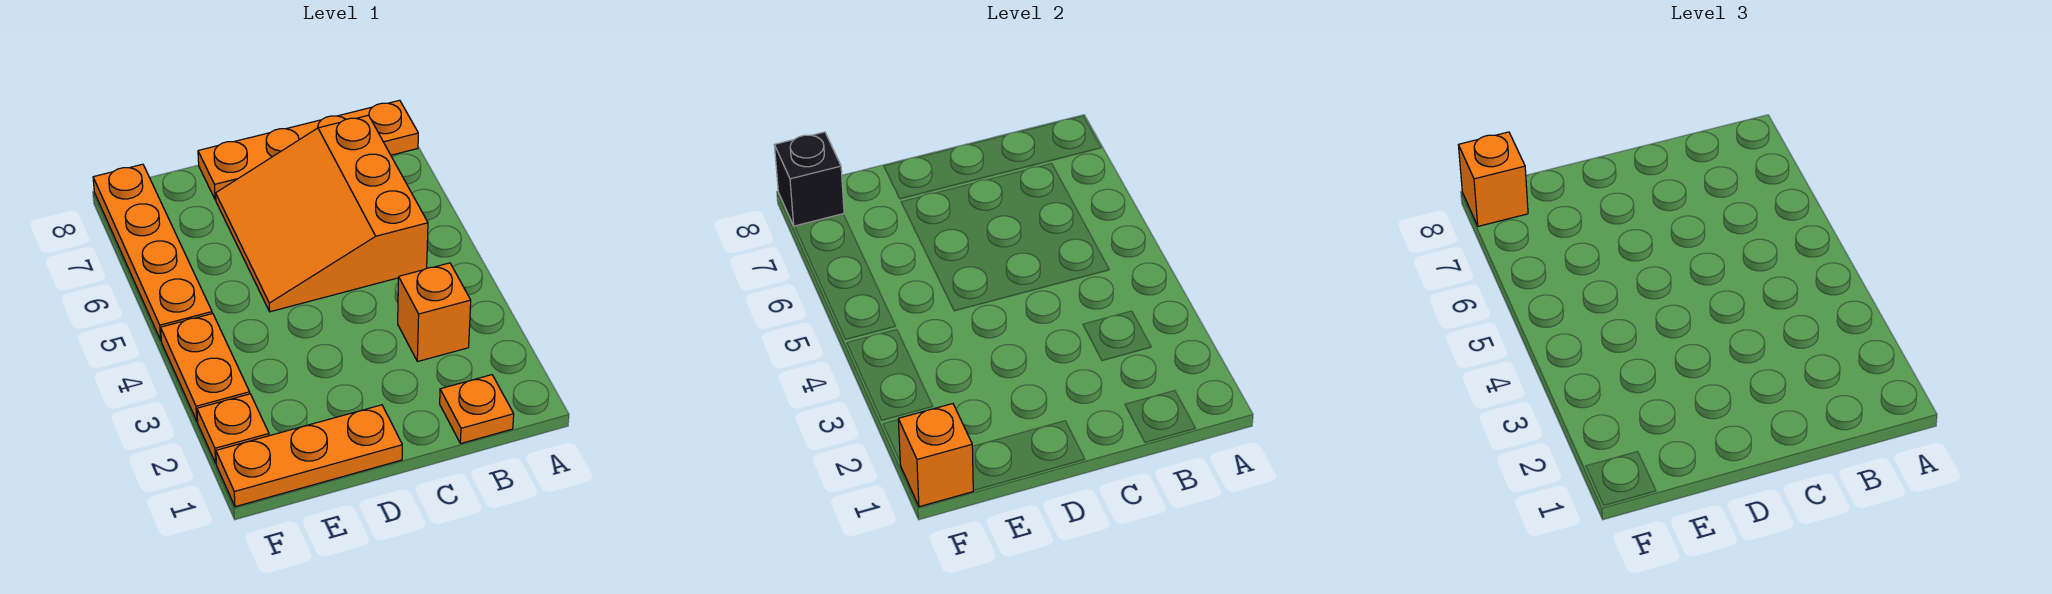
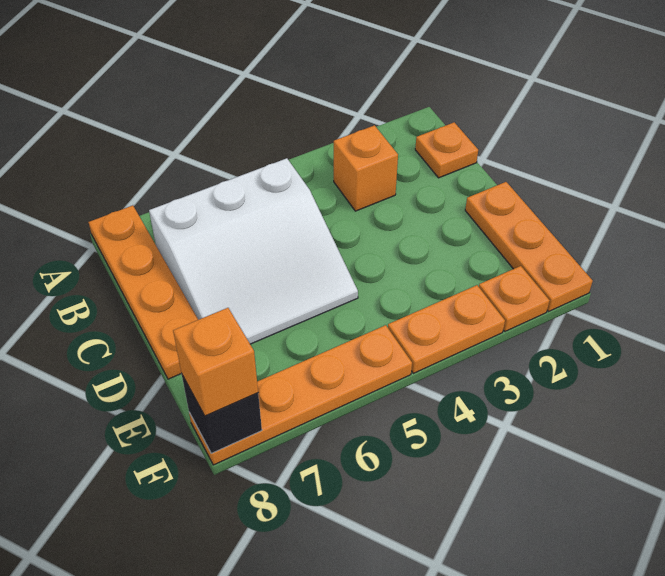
orange slope B5:D7 level 1 top B -> white slope B5:D7 level 1 top B
orange brick F1 level 2 -> none

